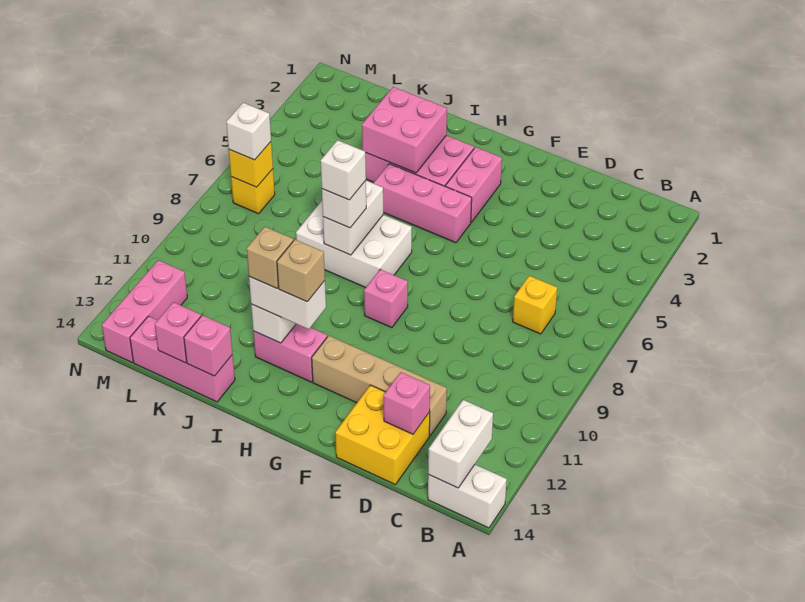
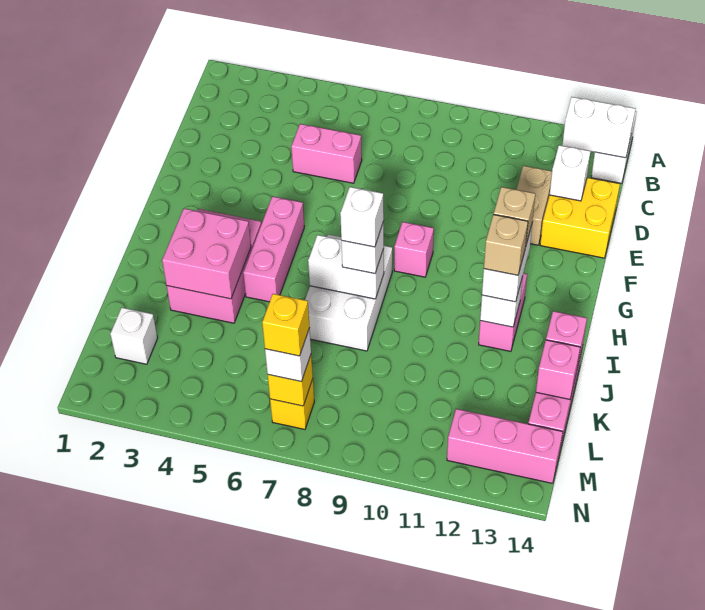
yellow brick C7 level 1 -> yellow brick M7 level 4
tan brick D12:G12 level 1 -> tan brick D12:E12 level 1
pink brick D13 level 2 -> white brick D13 level 2
pink brick G3:G4 level 1 -> pink brick D5:D6 level 1
none -> white brick L2 level 1

